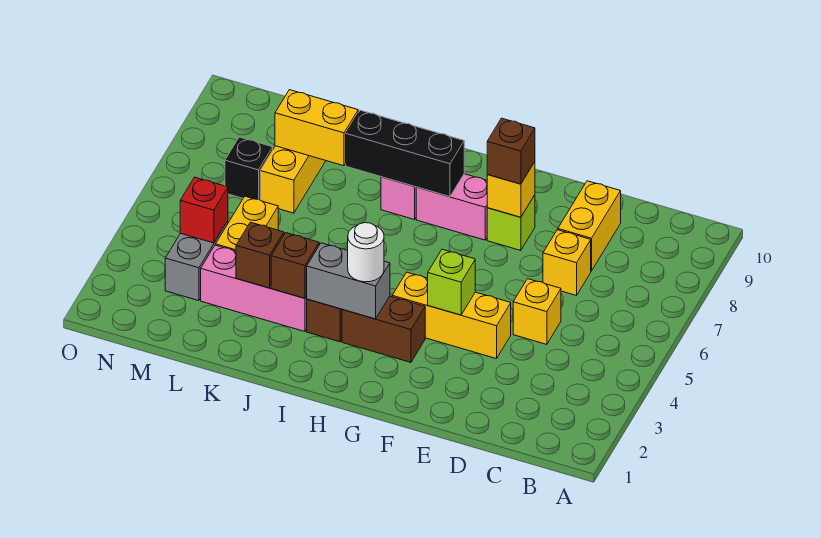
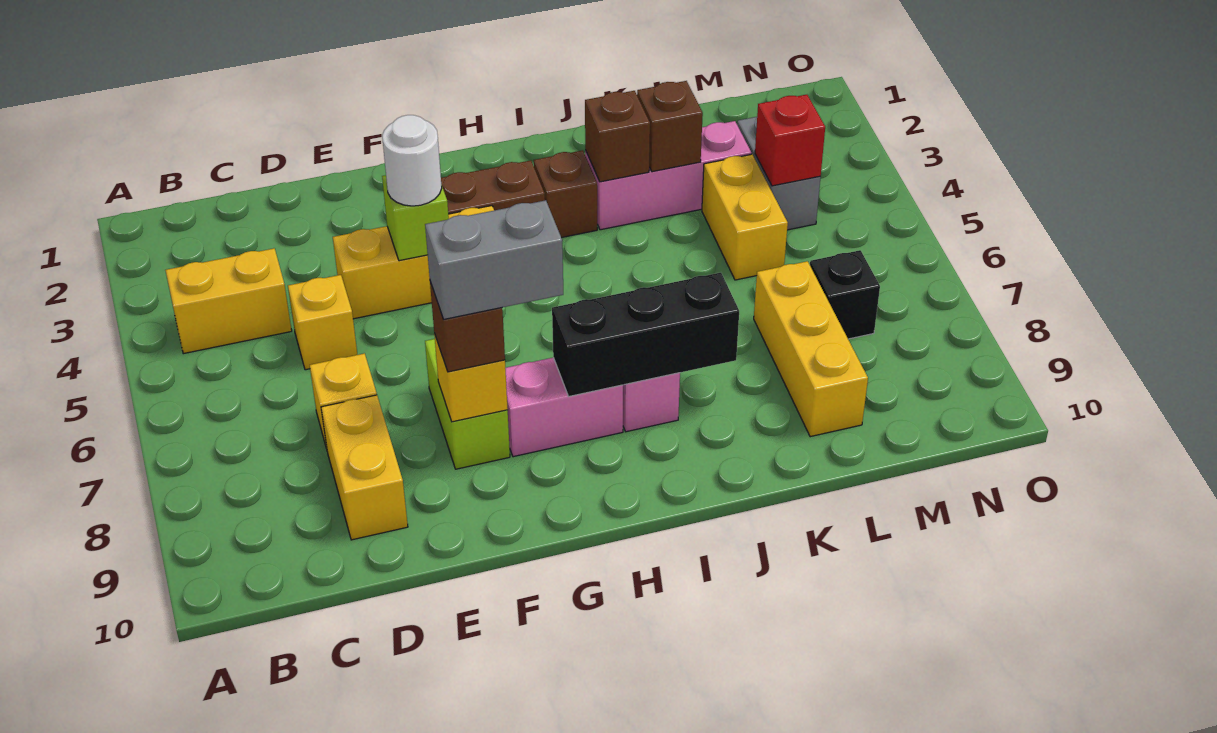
lime brick F8 level 1 -> lime brick F7:F8 level 1
grey brick H3:I3 level 2 -> grey brick F8:G8 level 4
white round brick H3 level 3 -> white round brick F4 level 3
yellow brick K8:L8 level 2 -> yellow brick B4:C4 level 1

